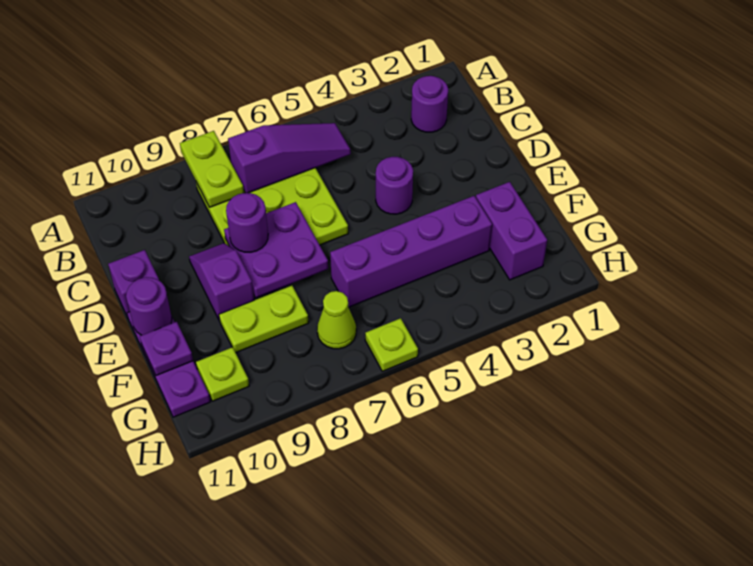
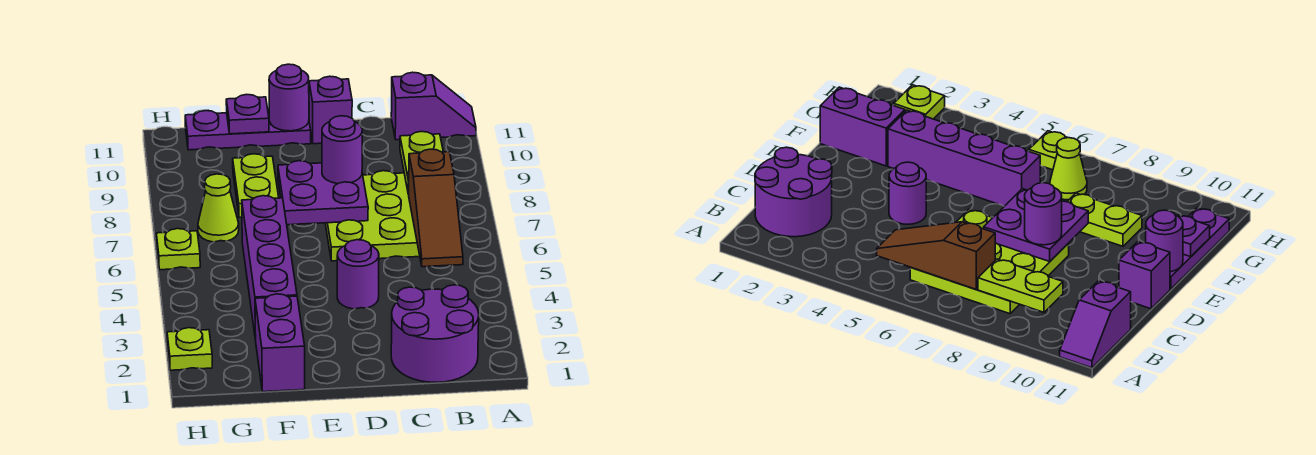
lime plate A8:B8 level 2 -> lime plate B8:B9 level 2
purple round brick B2 level 1 -> purple round brick B1:C2 level 1
purple slope B5:B7 level 2 top 7 -> brown slope B5:B7 level 2 top 7
purple slope D9:E9 level 1 top E -> purple slope A11:B11 level 1 top B
purple brick F2:G2 level 1 -> purple brick F1:F2 level 1
lime plate G10 level 1 -> lime plate H2 level 1

